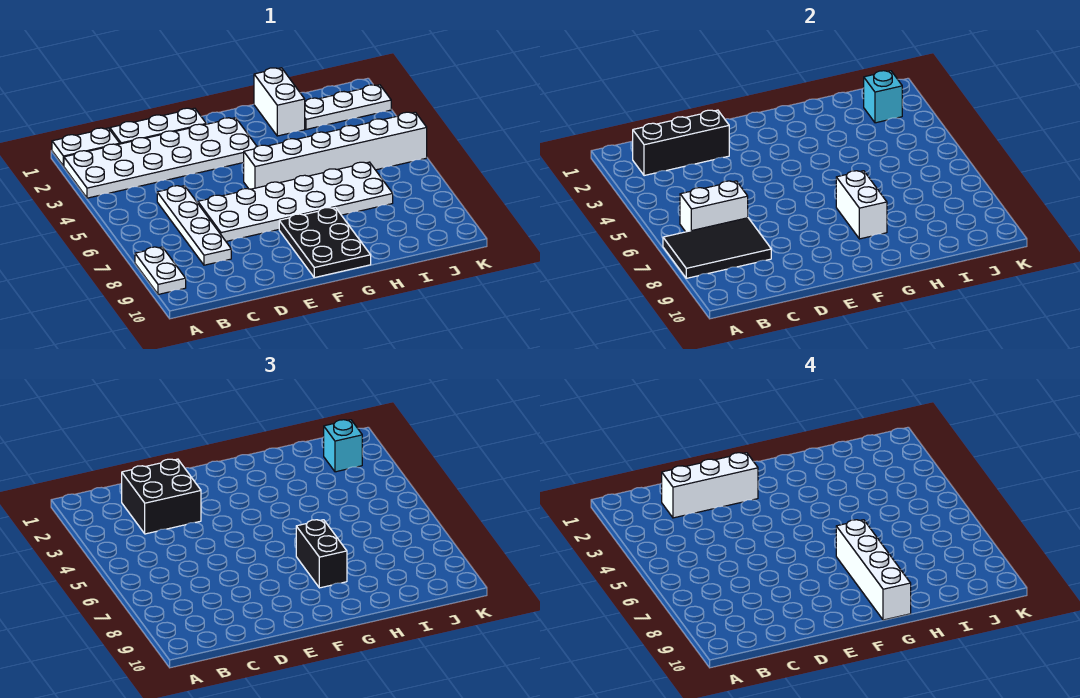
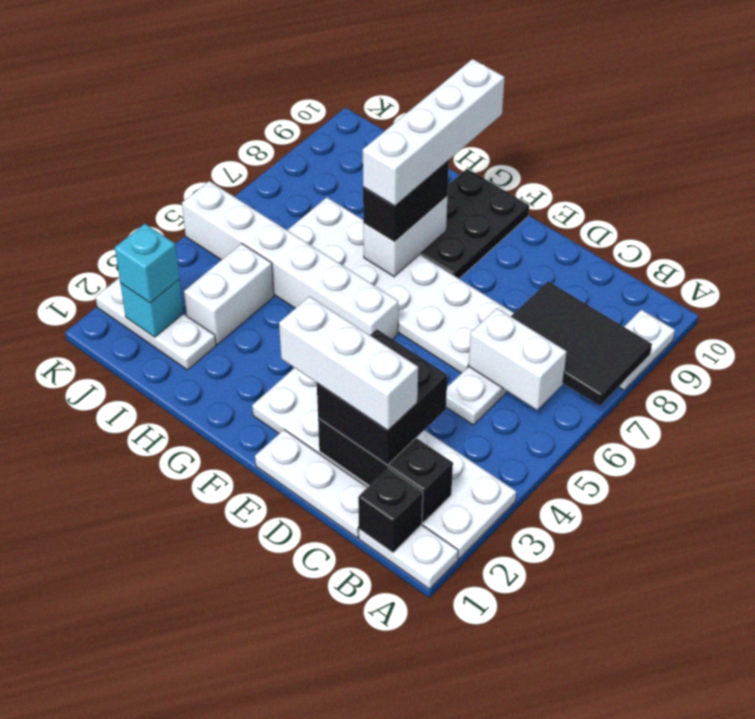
none -> black brick B1 level 2
white brick H1:H2 level 1 -> white brick I3:I4 level 1

